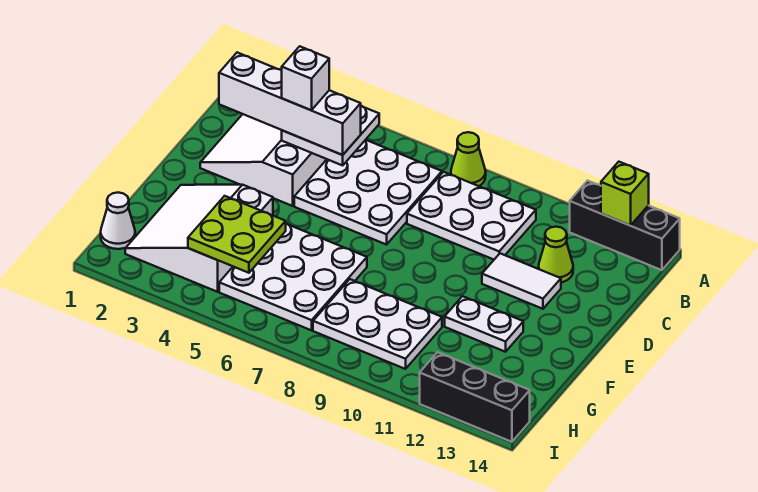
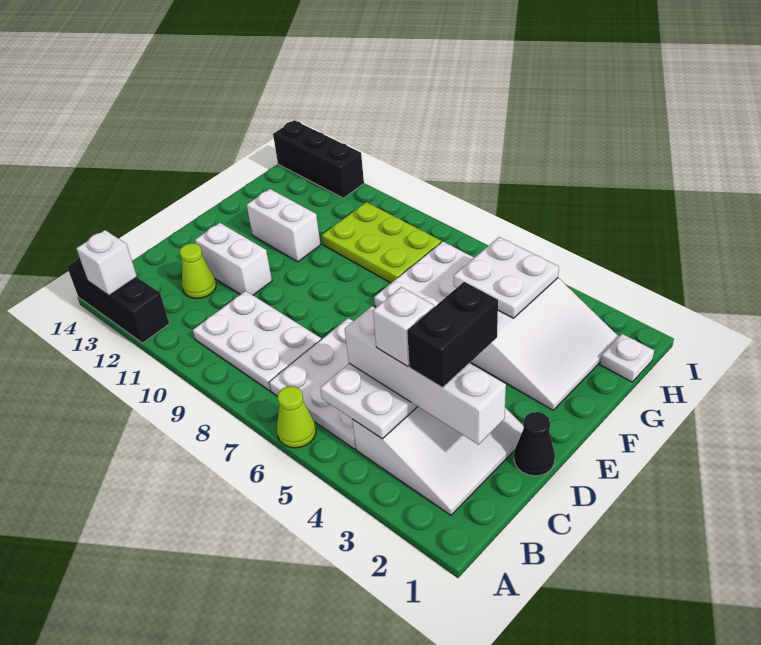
lime cone A8 level 1 -> lime cone A6 level 1
lime brick A13 level 2 -> white brick A13 level 2
none -> black brick C3:D3 level 4
none -> black cone D1 level 1
white tile D11:D12 level 1 -> white brick D11:D12 level 1
white plate F11:F12 level 1 -> white brick F11:F12 level 1
lime plate G4:H5 level 2 -> white plate G4:H5 level 2
white plate G8:H10 level 1 -> lime plate G8:H10 level 1
white cone H1 level 1 -> white plate H1 level 1

